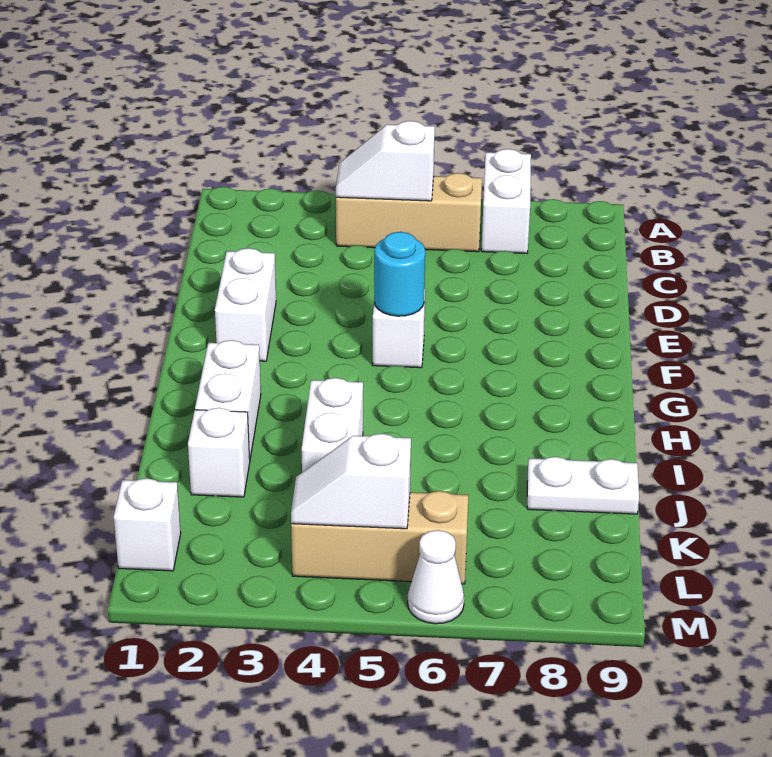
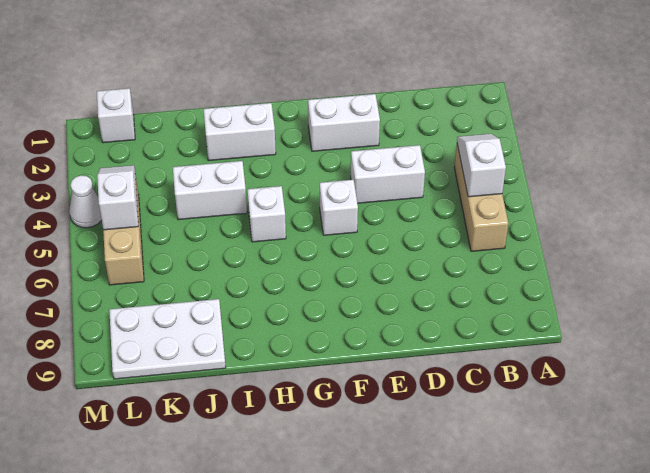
white brick A7:B7 level 1 -> white brick D4:E4 level 1
cyan round brick F5 level 2 -> none
white brick J2 level 1 -> white brick H5 level 1
white plate J8:J9 level 1 -> white plate J8:L9 level 1
white cone M6 level 1 -> white cone M4 level 1

